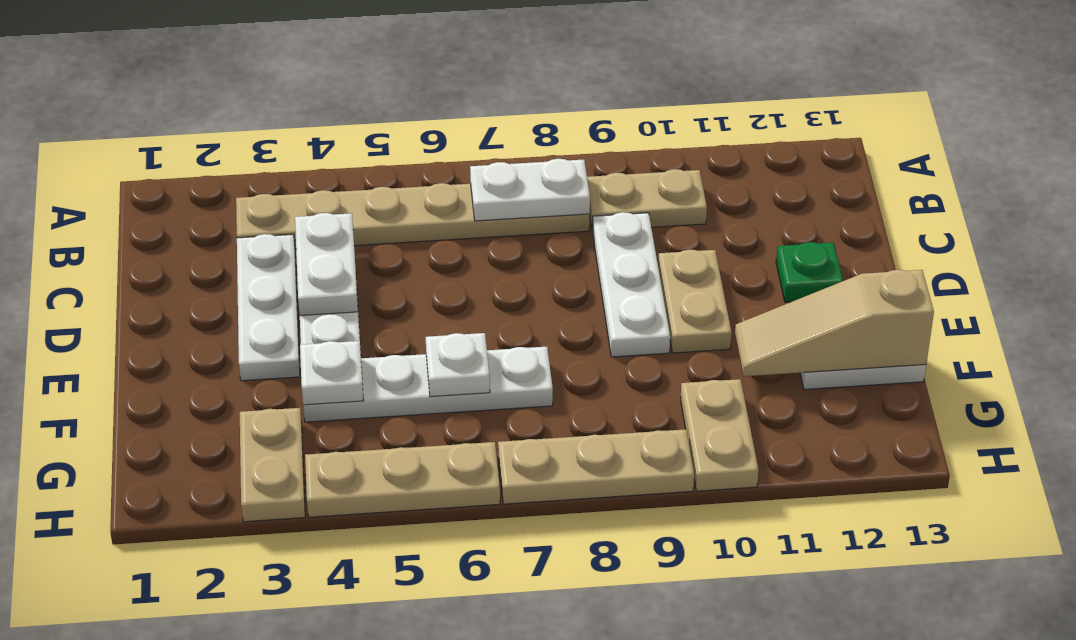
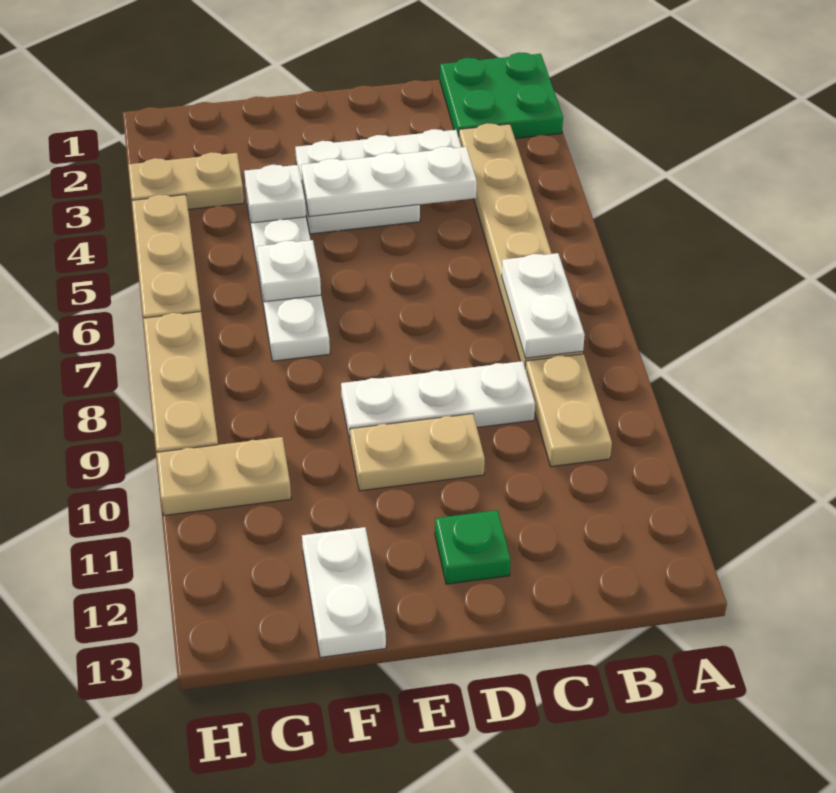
none -> green plate A1:B2 level 1
white plate C4:D4 level 2 -> white plate C4:E4 level 2
tan slope F11:F13 level 2 top 13 -> none

